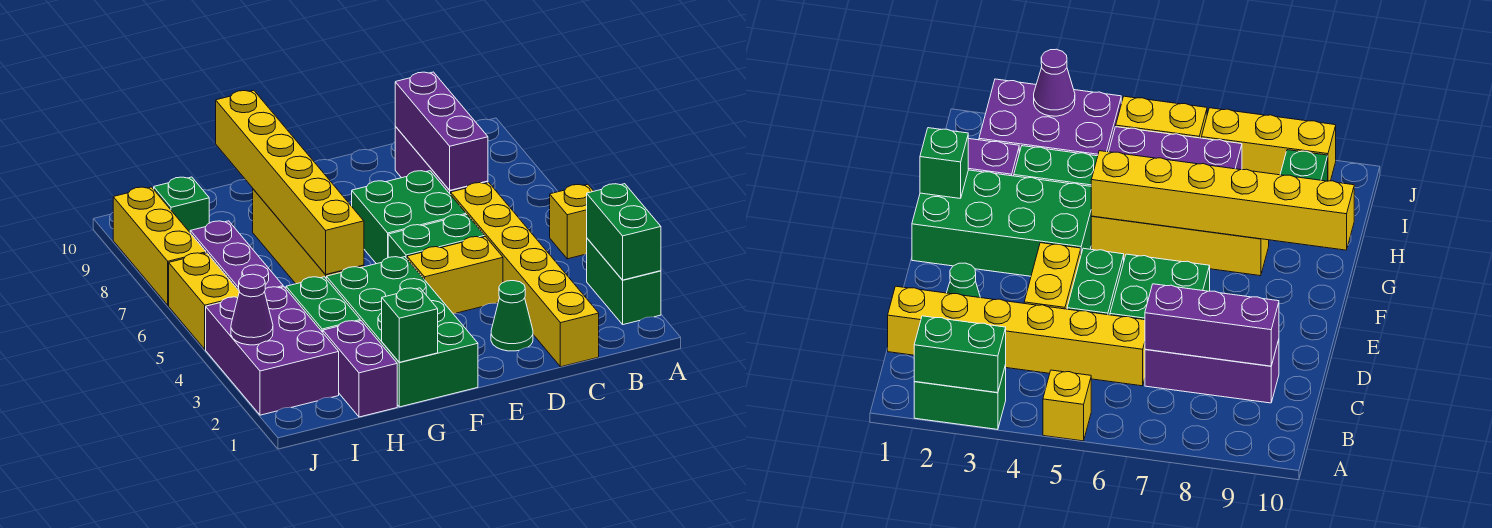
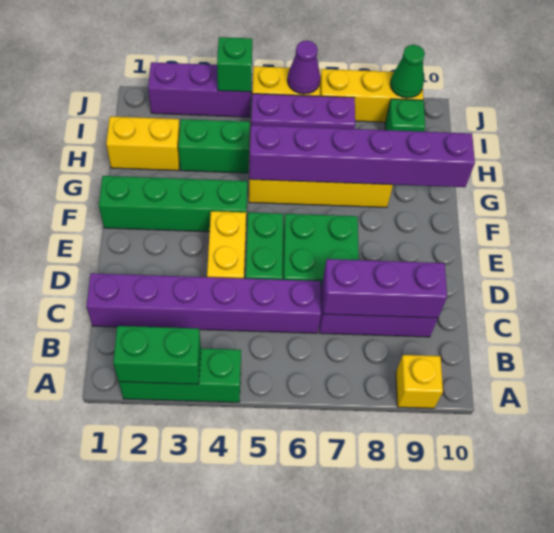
green brick A2:A3 level 1 -> green brick A2:A4 level 1
yellow brick A5 level 1 -> yellow brick A9 level 1
yellow brick C1:C6 level 1 -> purple brick C1:C6 level 1
green cone D2 level 1 -> green cone J9 level 2
green brick F1:G4 level 1 -> green brick F1:F4 level 1
green brick G1 level 2 -> green brick J4 level 2
yellow brick G5:G10 level 2 -> purple brick G5:G10 level 2
purple brick H1:H2 level 1 -> yellow brick H1:H2 level 1
purple brick I2:J4 level 1 -> purple brick J2:J4 level 1
purple cone J3 level 2 -> purple cone J6 level 2

